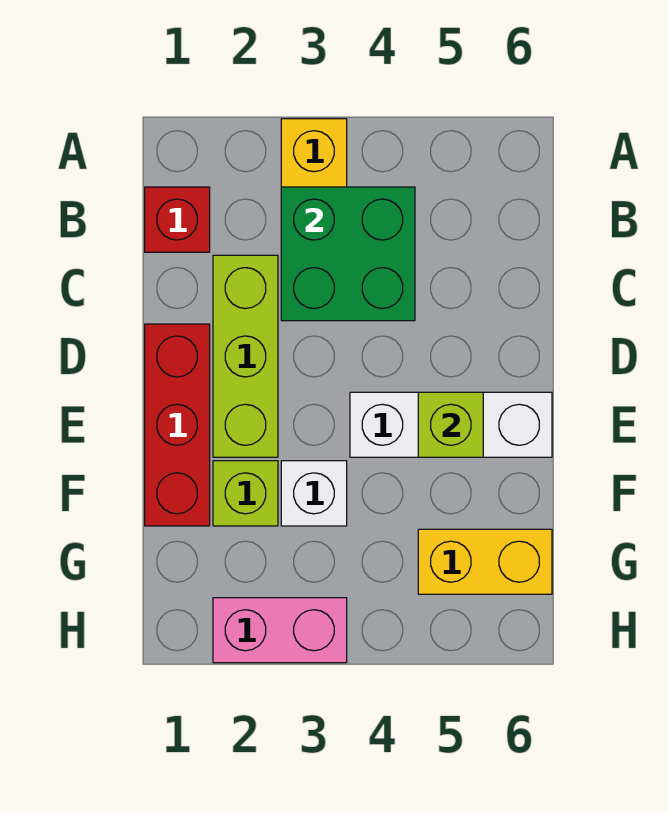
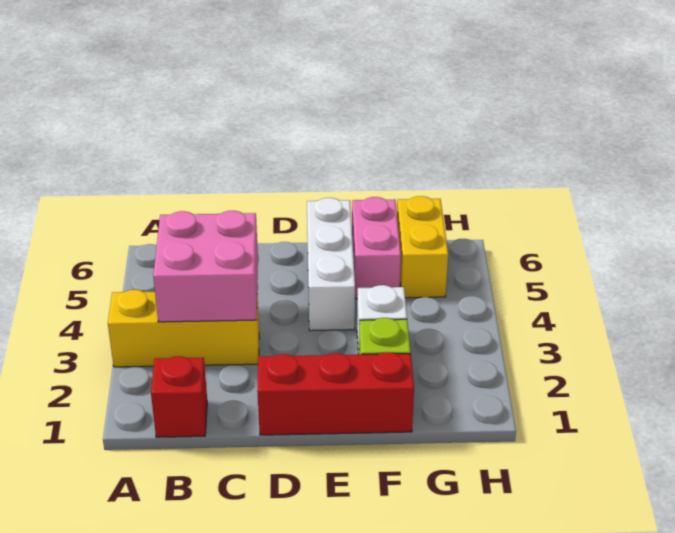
green brick B3:C4 level 2 -> pink brick B3:C4 level 2
lime brick C2:E2 level 1 -> none
lime brick E5 level 2 -> none
pink brick H2:H3 level 1 -> pink brick F5:F6 level 1

